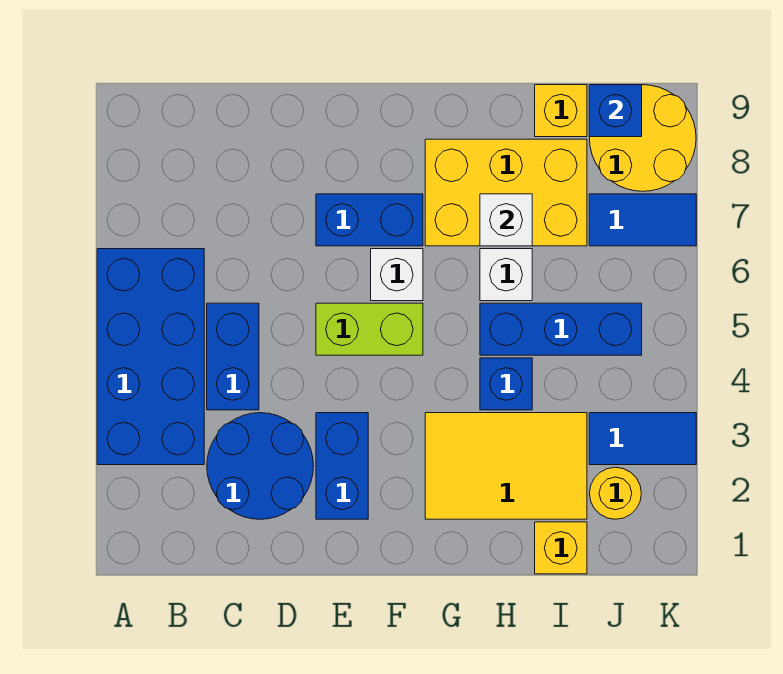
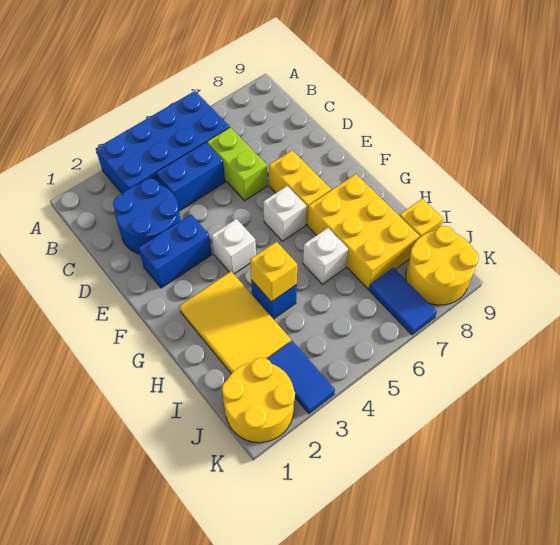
lime brick E5:F5 level 1 -> lime brick C6:D6 level 1
blue brick E7:F7 level 1 -> yellow brick E7:F7 level 1
blue brick H5:J5 level 1 -> none
white brick H7 level 2 -> white brick F4 level 1
yellow brick I1 level 1 -> yellow brick H4 level 2
yellow round brick J2 level 1 -> yellow round brick J1:K2 level 1
blue brick J9 level 2 -> none

